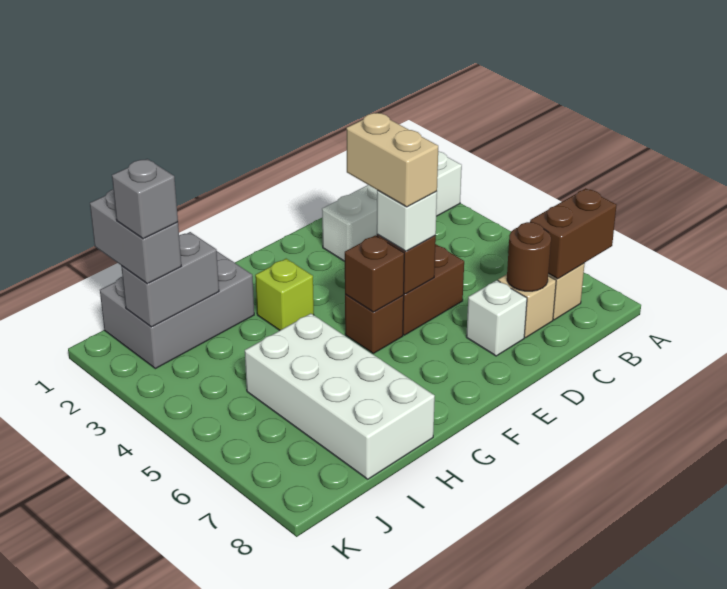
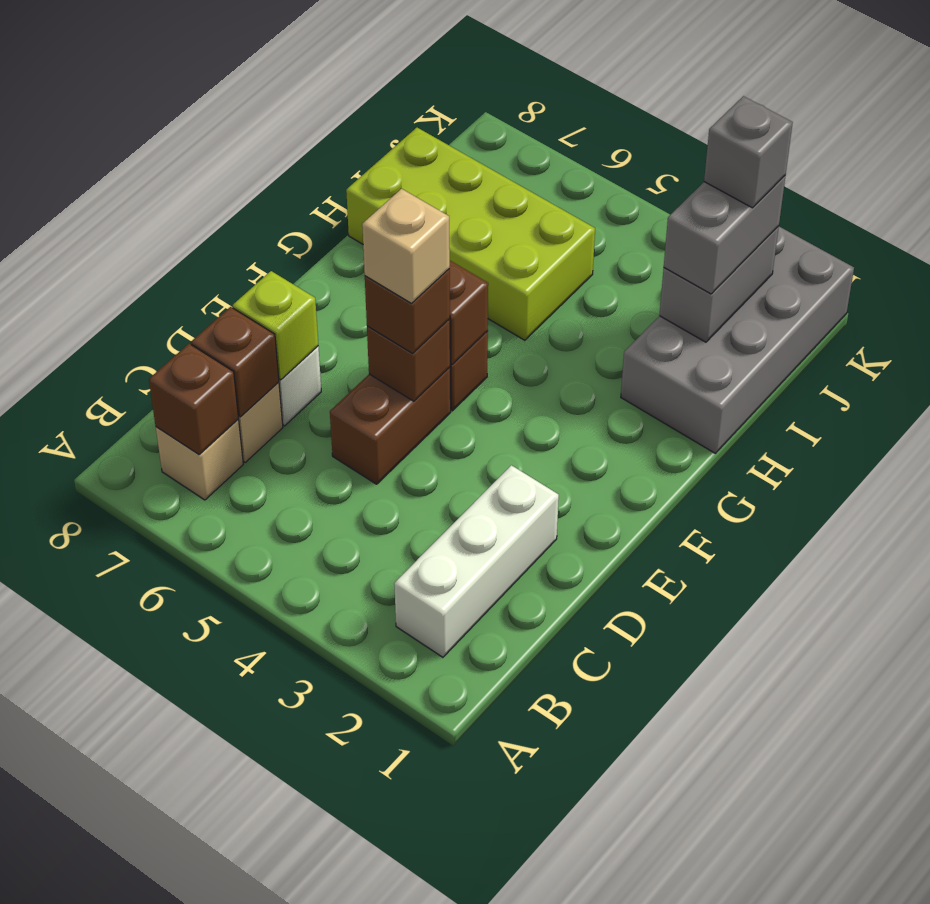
white brick A2:D2 level 1 -> white brick B2:D2 level 1
brown brick A7:B7 level 2 -> brown brick B7 level 2
brown round brick C7 level 2 -> brown brick C7 level 2
tan brick E4:E5 level 4 -> tan brick E5 level 4
white brick E5 level 3 -> brown brick E5 level 3
lime brick G3 level 1 -> lime brick D7 level 2
grey brick H1:J2 level 1 -> grey brick H1:K2 level 1
white brick H5:I8 level 1 -> lime brick H5:I8 level 1
grey brick J1:J2 level 3 -> grey brick I2:J2 level 3

